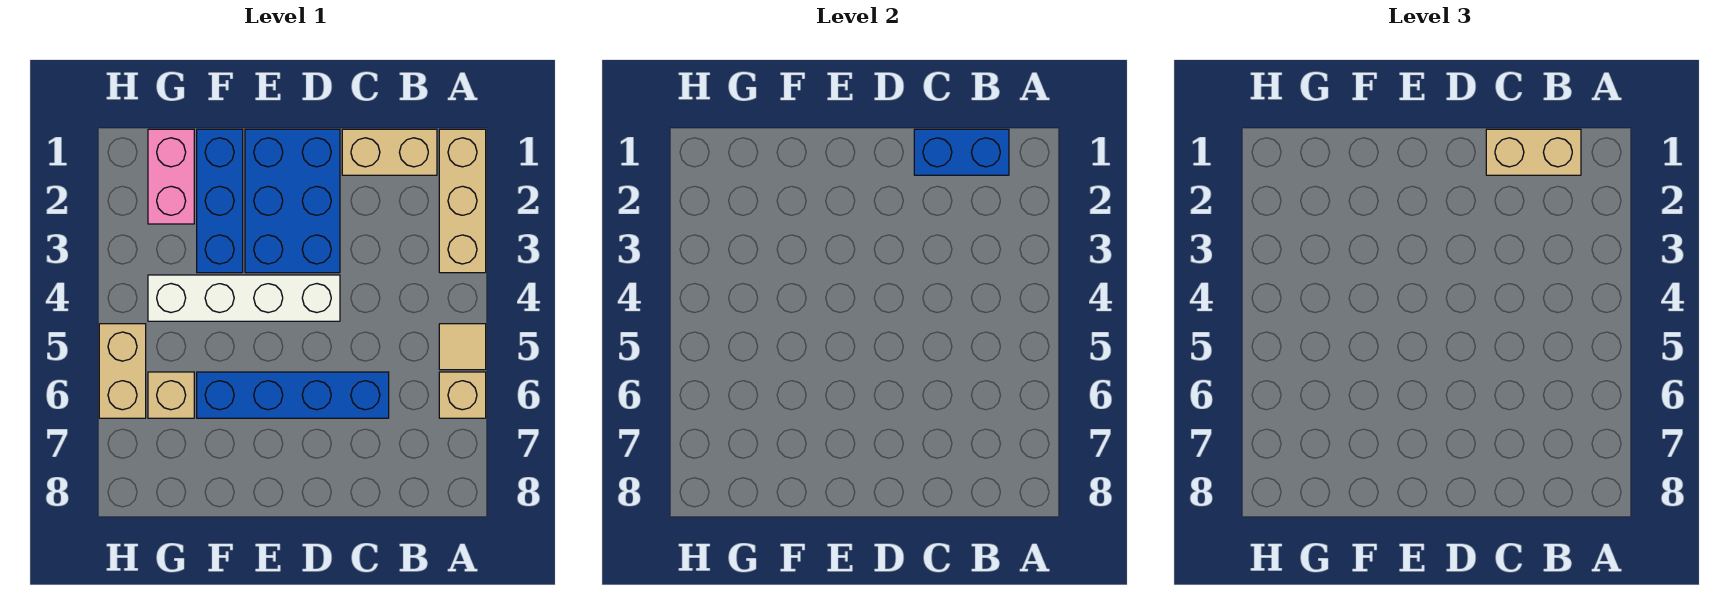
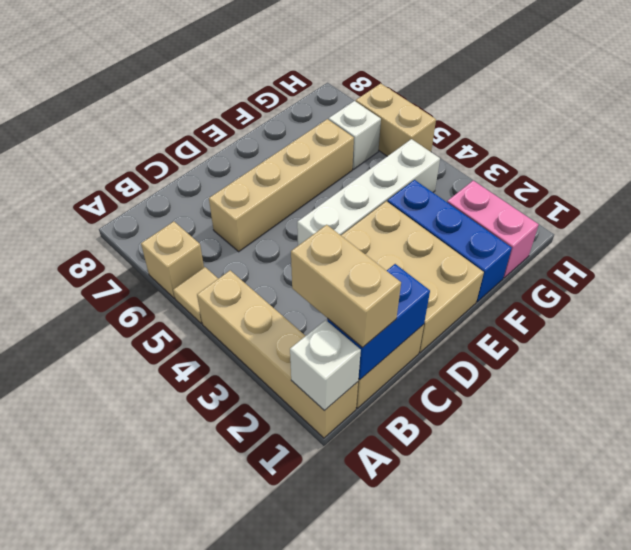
tan brick A1:A3 level 1 -> tan brick A1:A4 level 1
none -> white brick A1 level 2
tan brick B1:C1 level 3 -> tan brick B1:B2 level 3
blue brick C6:F6 level 1 -> tan brick C6:F6 level 1
blue brick D1:E3 level 1 -> tan brick D1:E3 level 1
tan brick G6 level 1 -> white brick G6 level 1

